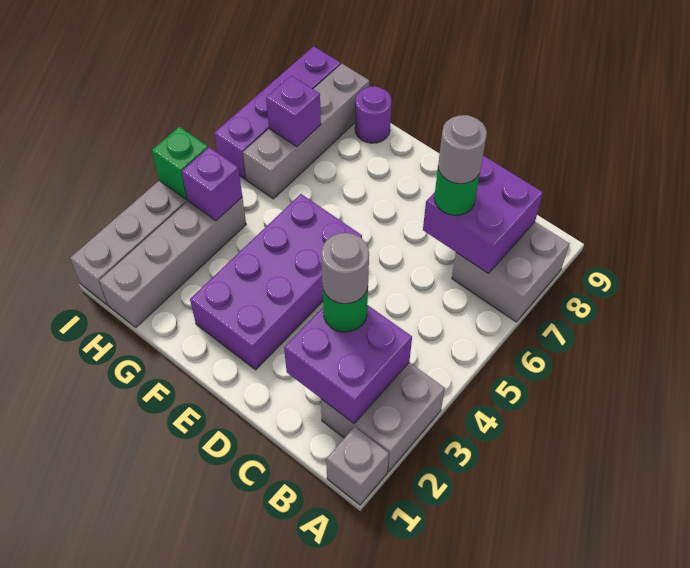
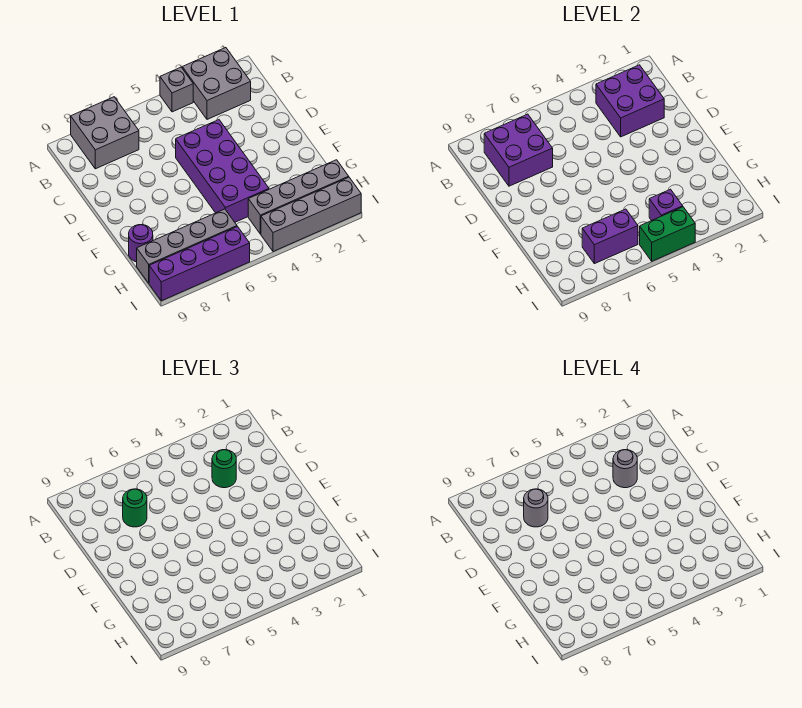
grey brick A1 level 1 -> grey brick A4 level 1
purple brick E2:F5 level 1 -> purple brick D4:G5 level 1
purple brick H7 level 2 -> purple brick H6:H7 level 2
green brick I4 level 2 -> green brick I4:I5 level 2

